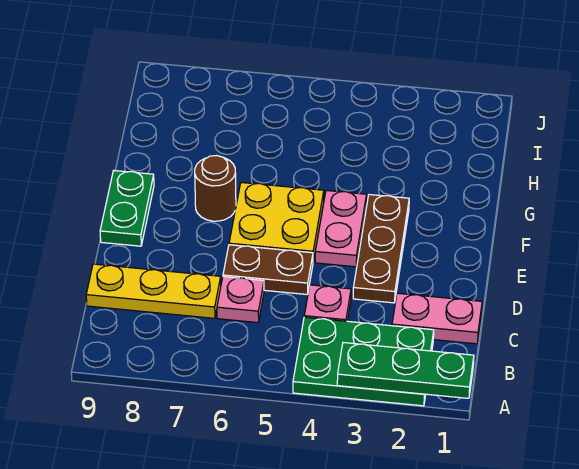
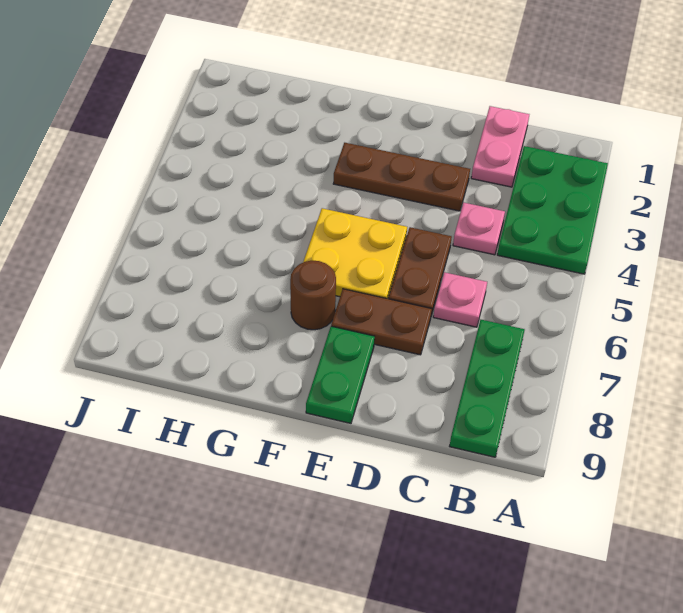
green plate A1:A3 level 2 -> green plate B7:B9 level 1
yellow plate C7:C9 level 1 -> none
none -> brown plate D7:E7 level 1
pink plate E4:F4 level 1 -> none
green plate E9:F9 level 1 -> green plate E8:E9 level 1

